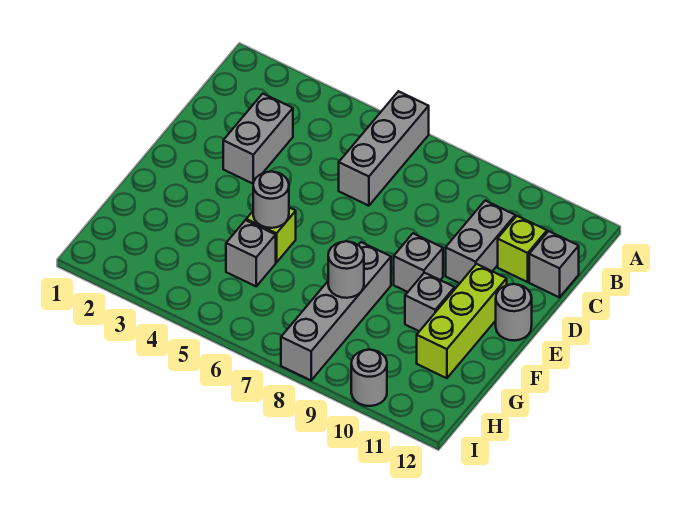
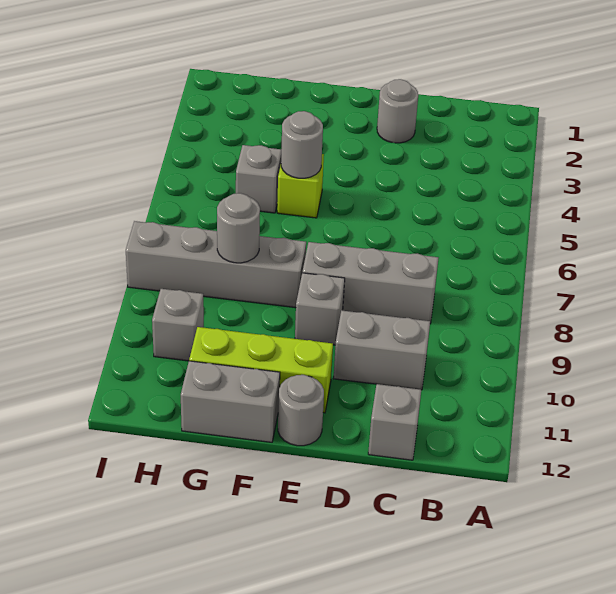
grey brick A6:C6 level 1 -> grey brick C8:E8 level 1
grey brick C3:D3 level 1 -> grey brick F12:G12 level 1
lime brick C11 level 1 -> none
grey brick F10 level 1 -> grey brick H10 level 1
grey round brick I10 level 1 -> grey round brick D2 level 1

